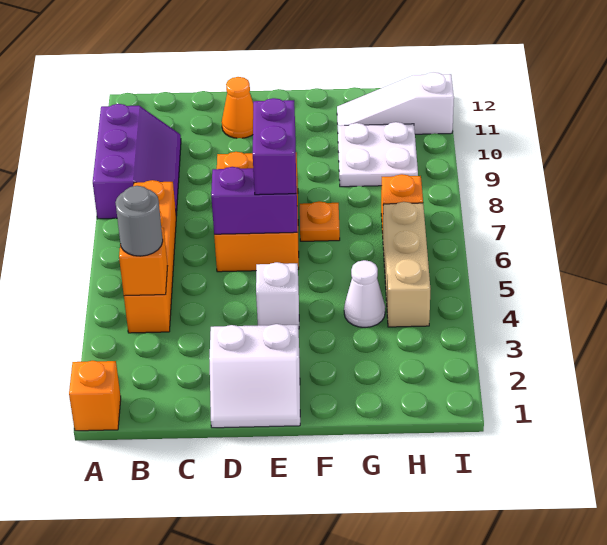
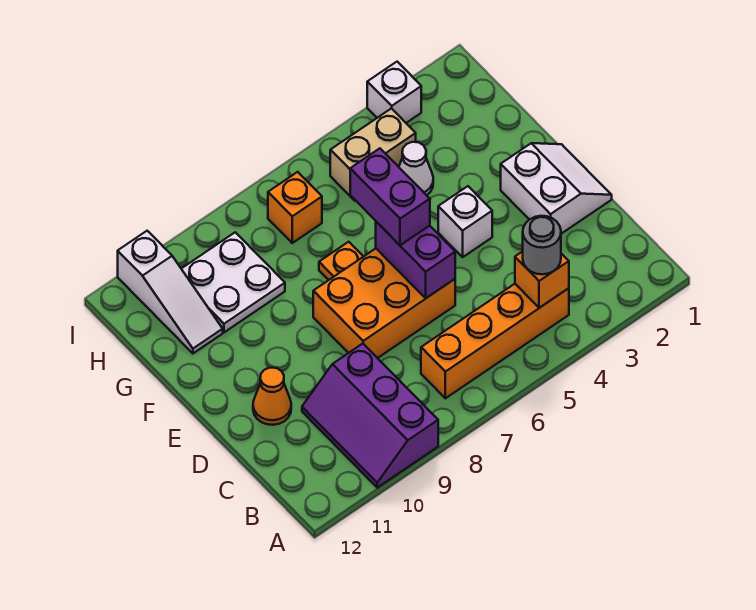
orange brick A1 level 1 -> none
purple slope A8:B10 level 1 top A -> purple slope A9:C10 level 1 top 9
purple brick E6:E7 level 3 -> purple brick E6:F6 level 3
tan brick H4:H6 level 1 -> tan brick H4:H5 level 1
none -> white brick I3 level 1

